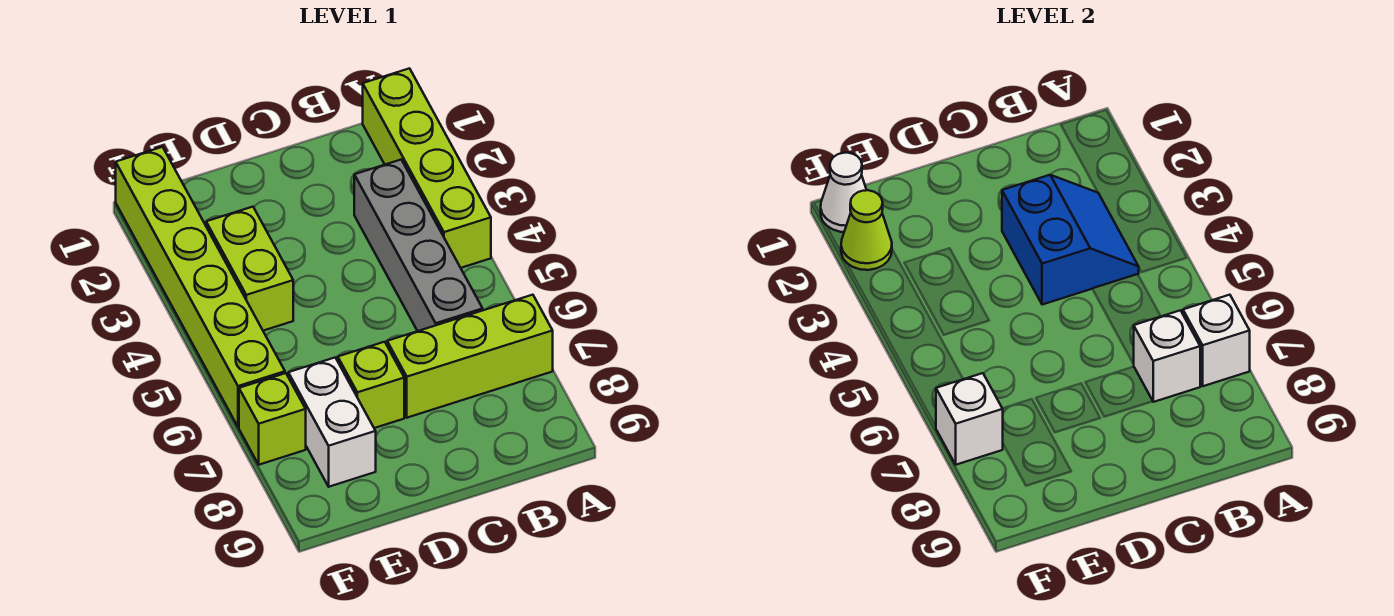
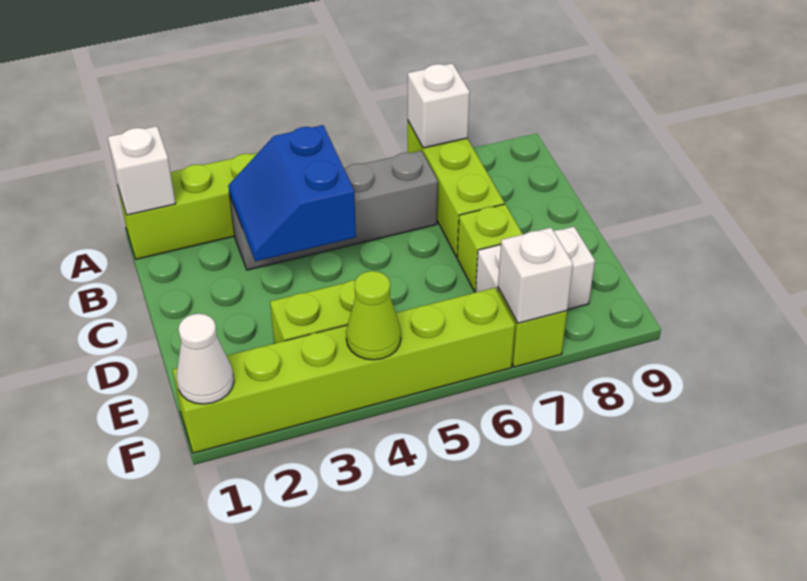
blue slope B3:C4 level 2 top C -> blue slope B3:C4 level 2 top 4
white brick B7 level 2 -> white brick A1 level 2
lime cone F2 level 2 -> lime cone F4 level 2

